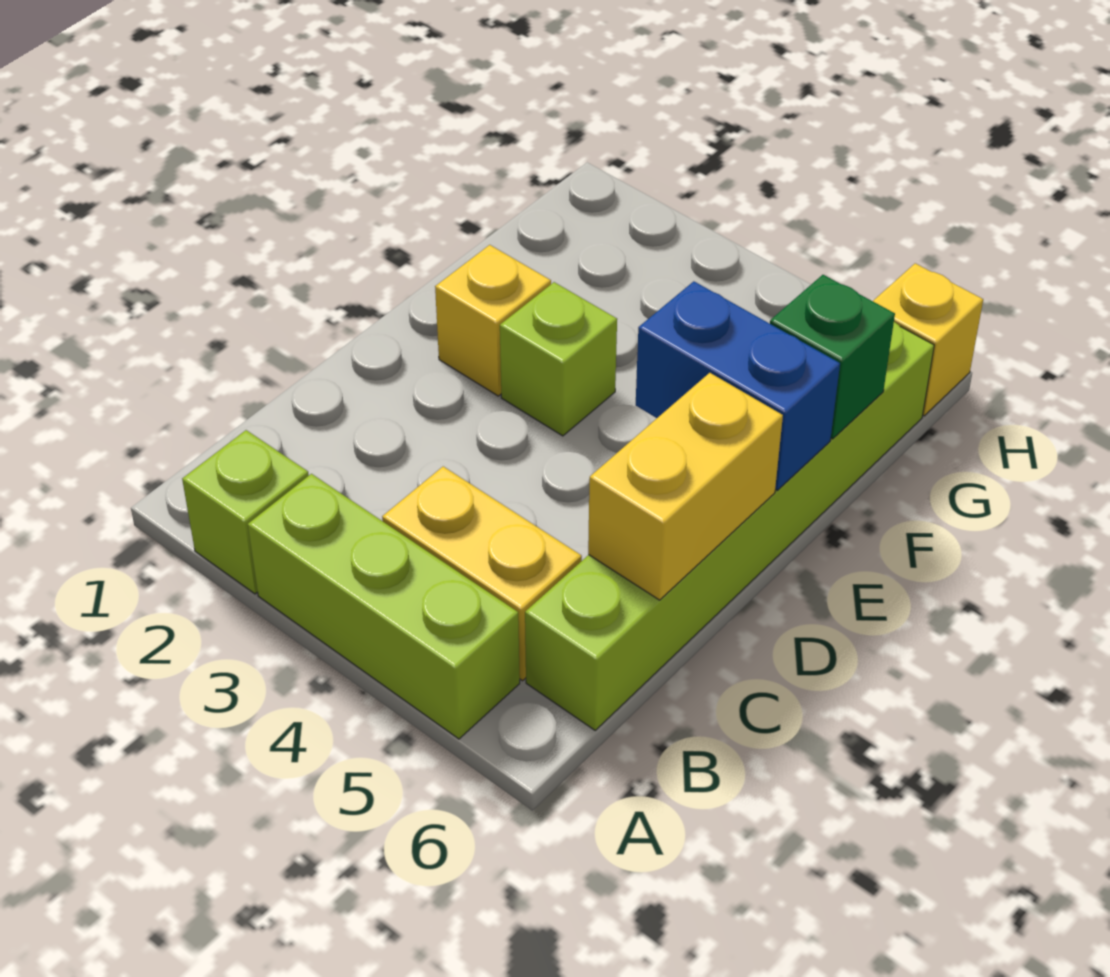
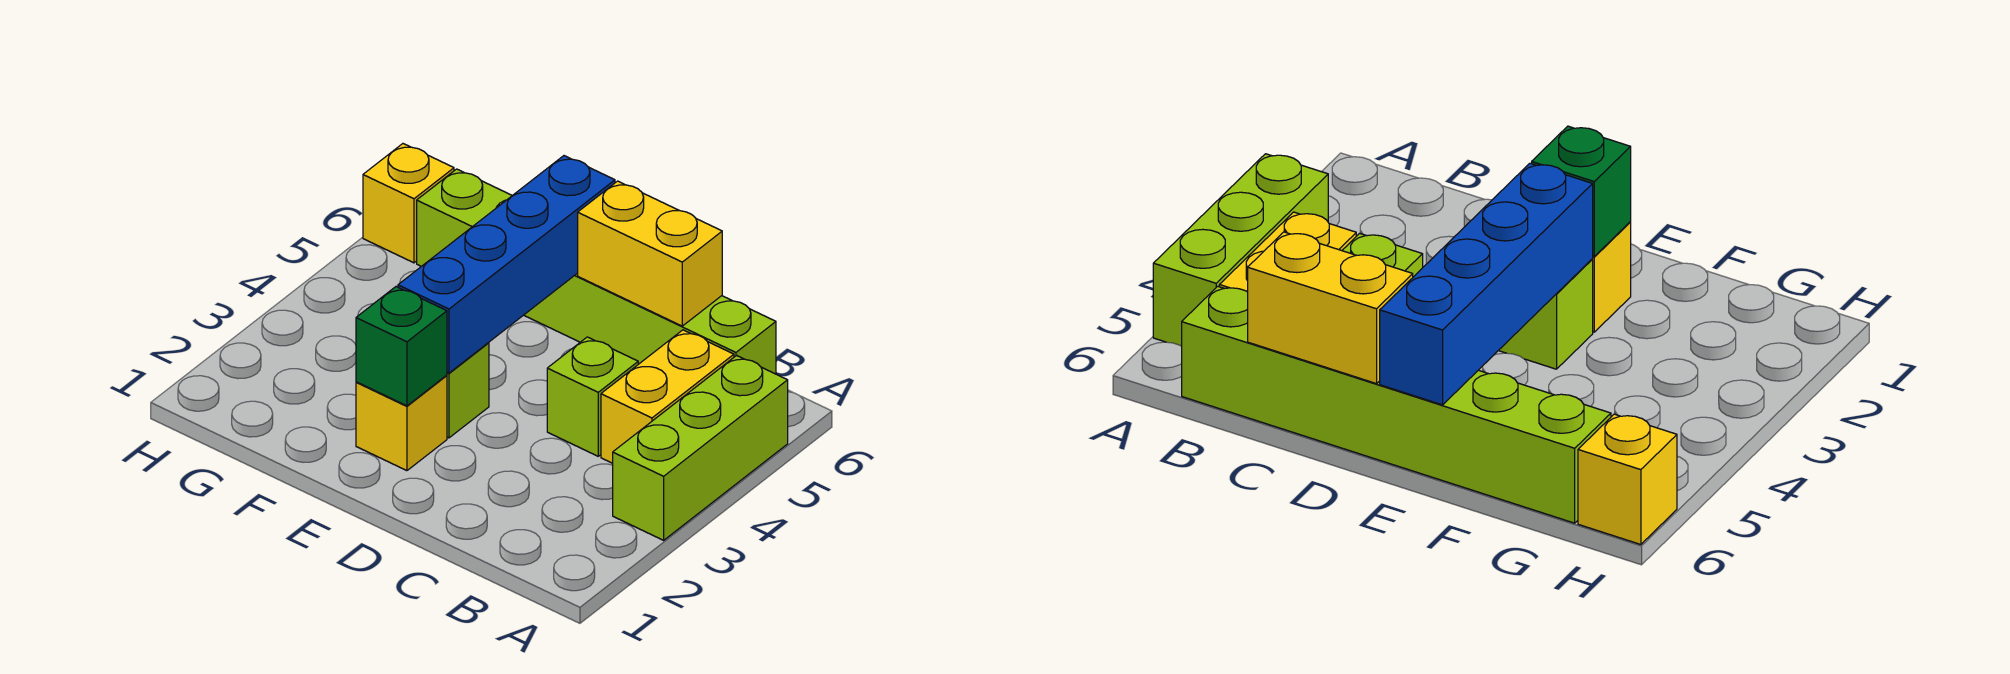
lime brick A2 level 1 -> lime brick C4 level 1
blue brick E5:E6 level 2 -> blue brick E3:E6 level 2
green brick F6 level 2 -> green brick E2 level 2

